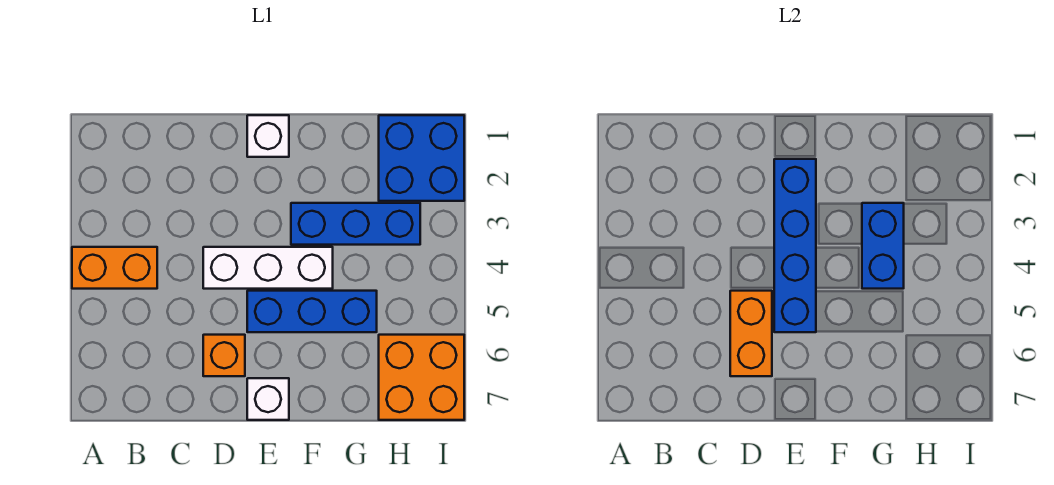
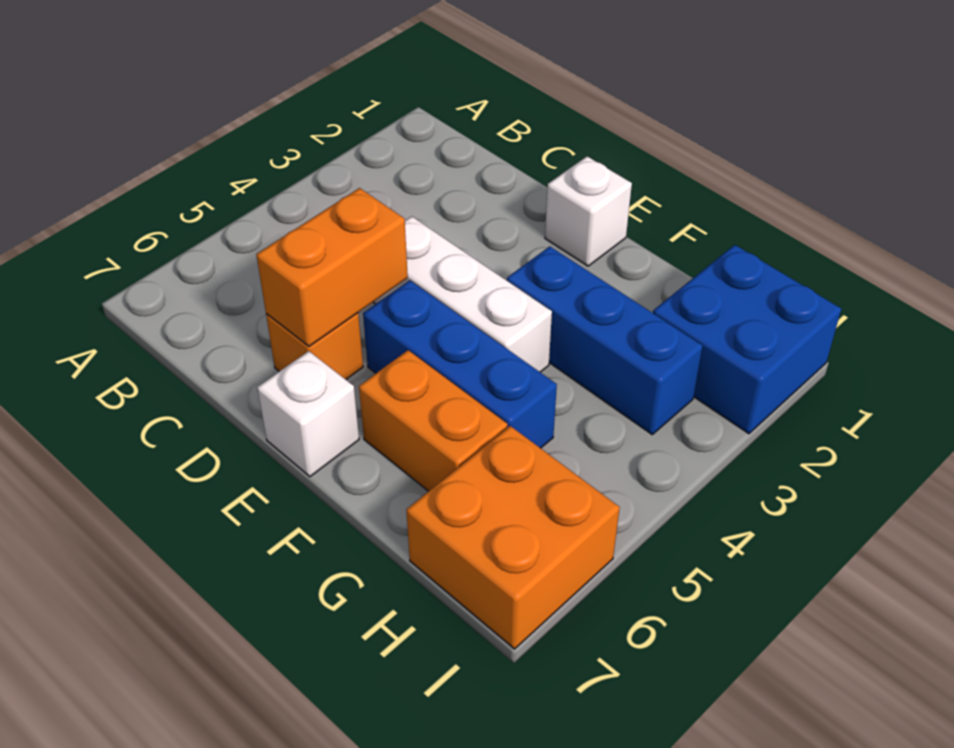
orange brick A4:B4 level 1 -> orange brick F6:G6 level 1
blue brick E2:E5 level 2 -> none
blue brick G3:G4 level 2 -> none

